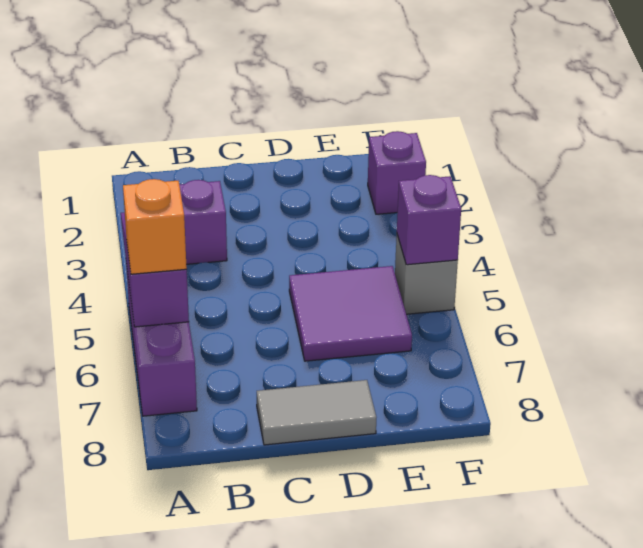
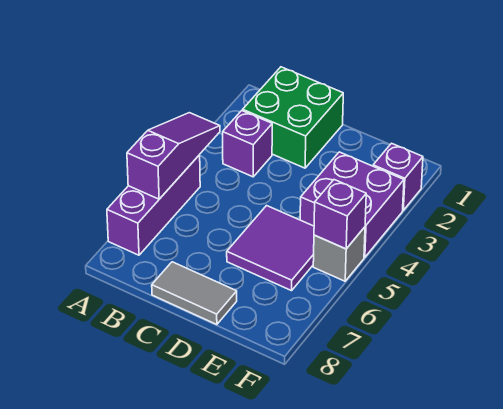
orange brick A6 level 3 -> none
none -> green brick B1:C2 level 1
none -> purple brick E3:F4 level 1

